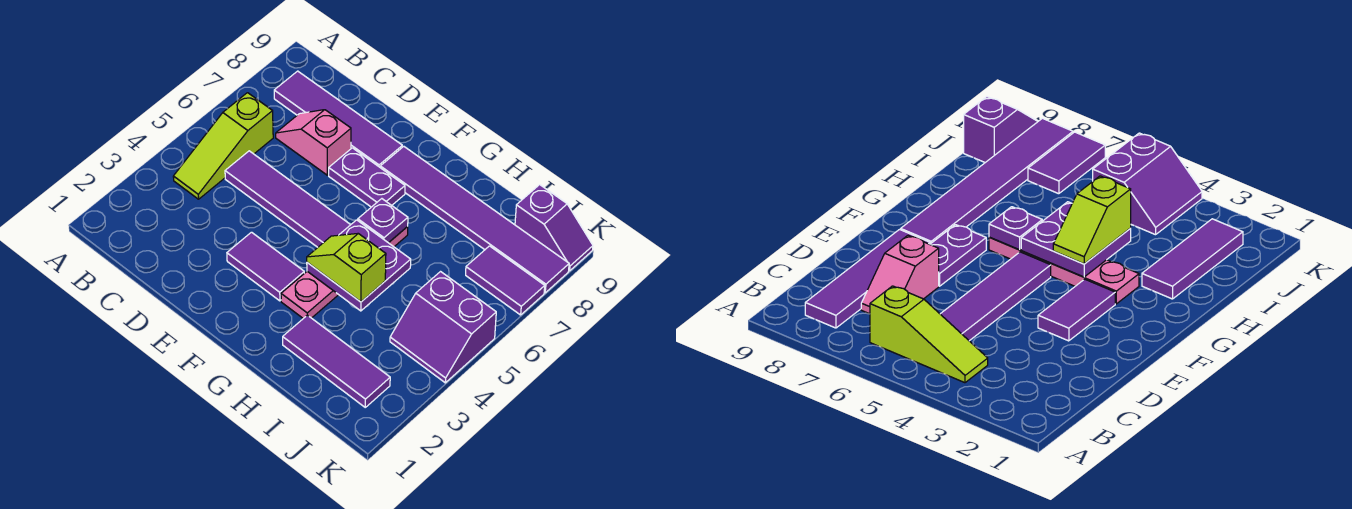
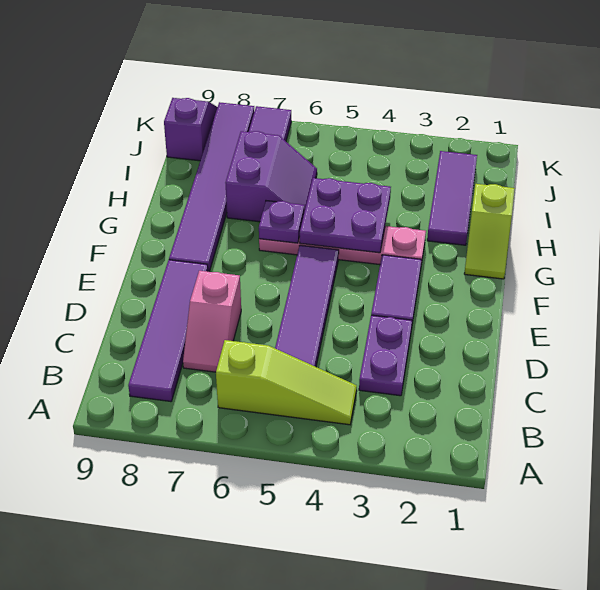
purple plate E7:F7 level 1 -> purple plate C3:D3 level 1
lime slope G4:H4 level 3 top H -> lime slope G1:H1 level 1 top H
purple slope J4:K5 level 1 top 5 -> purple slope H6:I7 level 1 top 7

